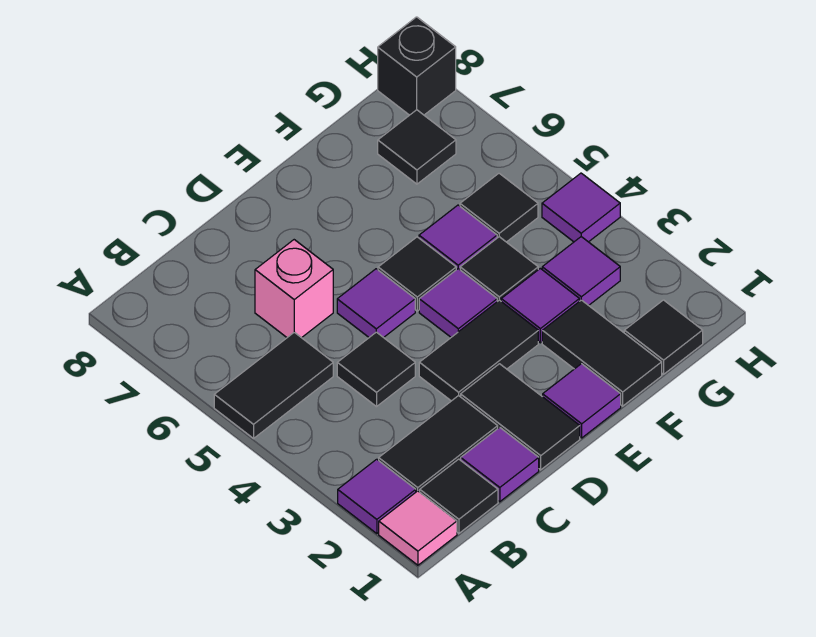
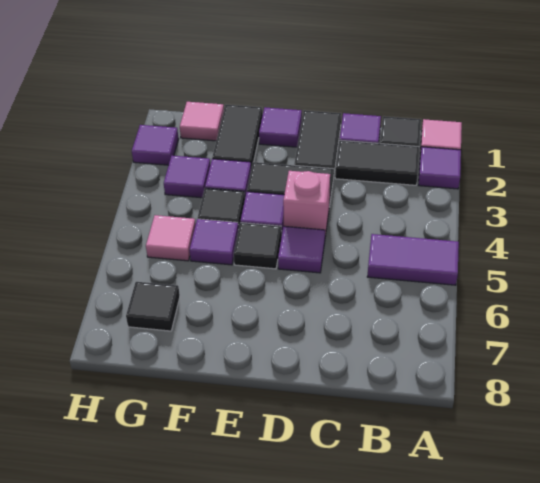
black tile A5:B5 level 1 -> purple tile A5:B5 level 1
black tile C4 level 1 -> none
pink brick C6 level 1 -> pink brick D4 level 1
black tile G1 level 1 -> pink tile G1 level 1
black tile G5 level 1 -> pink tile G5 level 1
purple tile H4 level 1 -> purple tile H2 level 1
black brick H8 level 1 -> none

